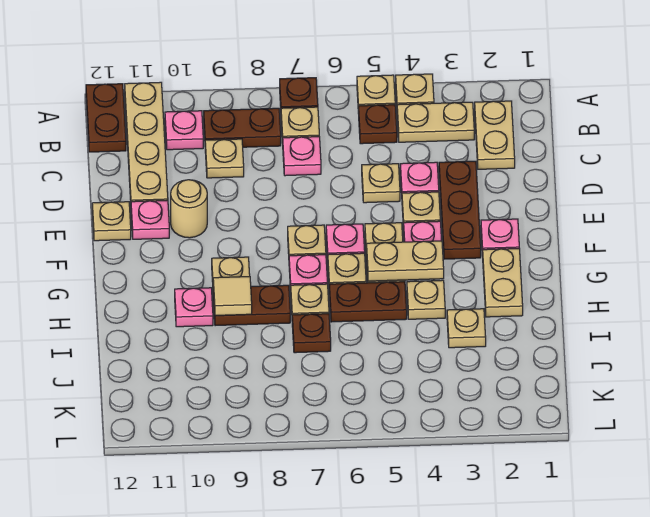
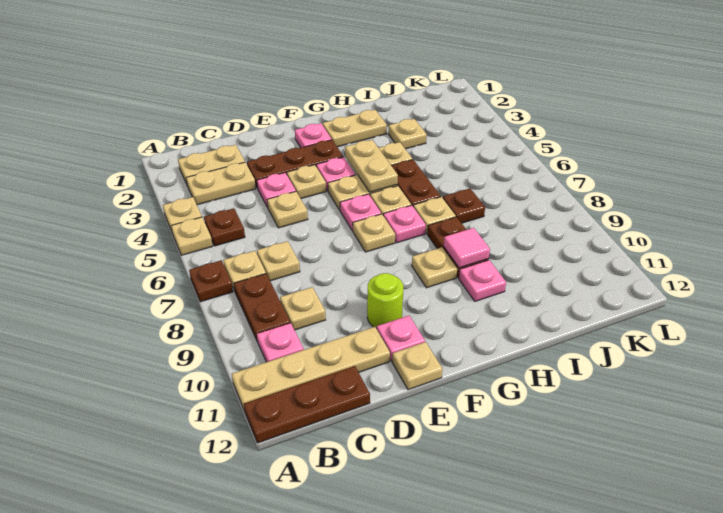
brown plate A12:B12 level 1 -> brown plate A12:C12 level 1
tan plate B3:B4 level 1 -> tan plate B3:C3 level 1
pink plate C7 level 1 -> tan plate C7 level 1
tan round brick E10 level 1 -> lime round brick E10 level 1
tan tile H9 level 2 -> pink tile H9 level 2

